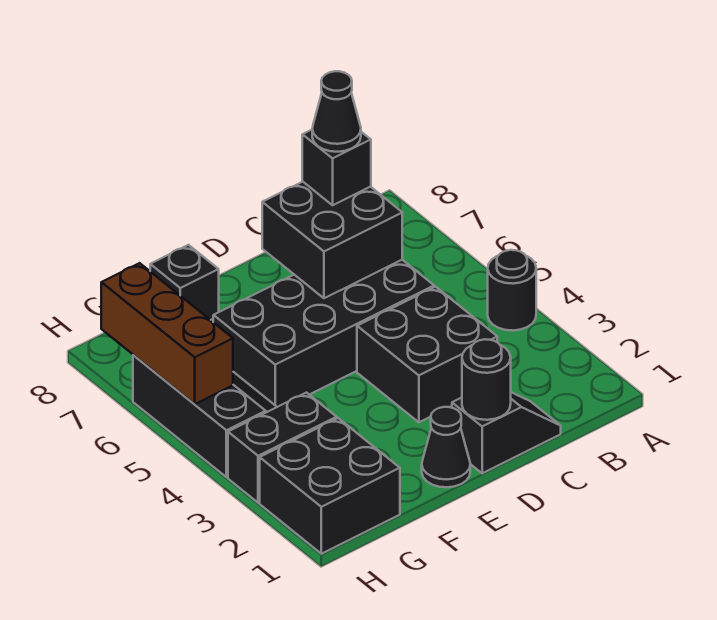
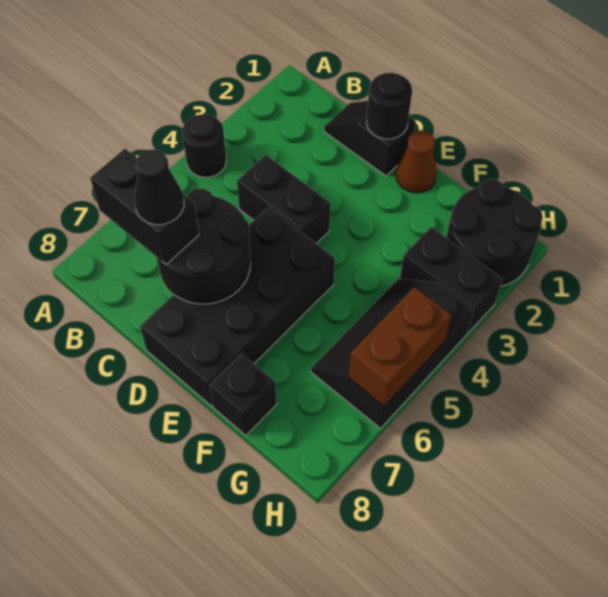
black brick C3:D4 level 1 -> black brick C4:D4 level 1
black brick C5:F6 level 1 -> black brick D5:E8 level 1
black brick C6:D7 level 2 -> black round brick C6:D7 level 2
black brick C7 level 3 -> black brick B7:C7 level 3
black cone E1 level 1 -> brown cone E1 level 1
black brick G1:H2 level 1 -> black round brick G1:H2 level 1
brown brick H5:H7 level 2 -> brown brick H5:H6 level 2

